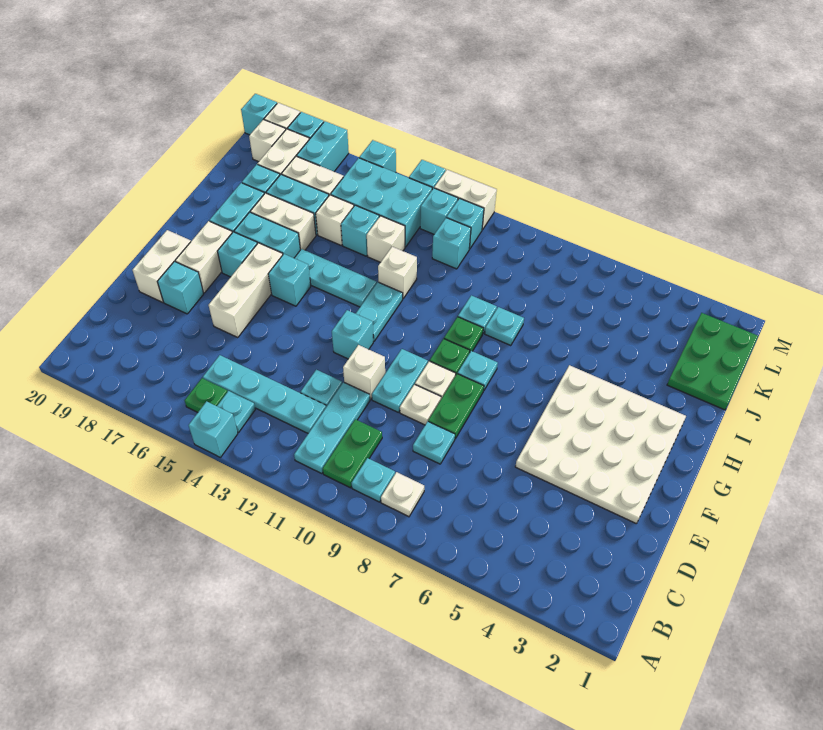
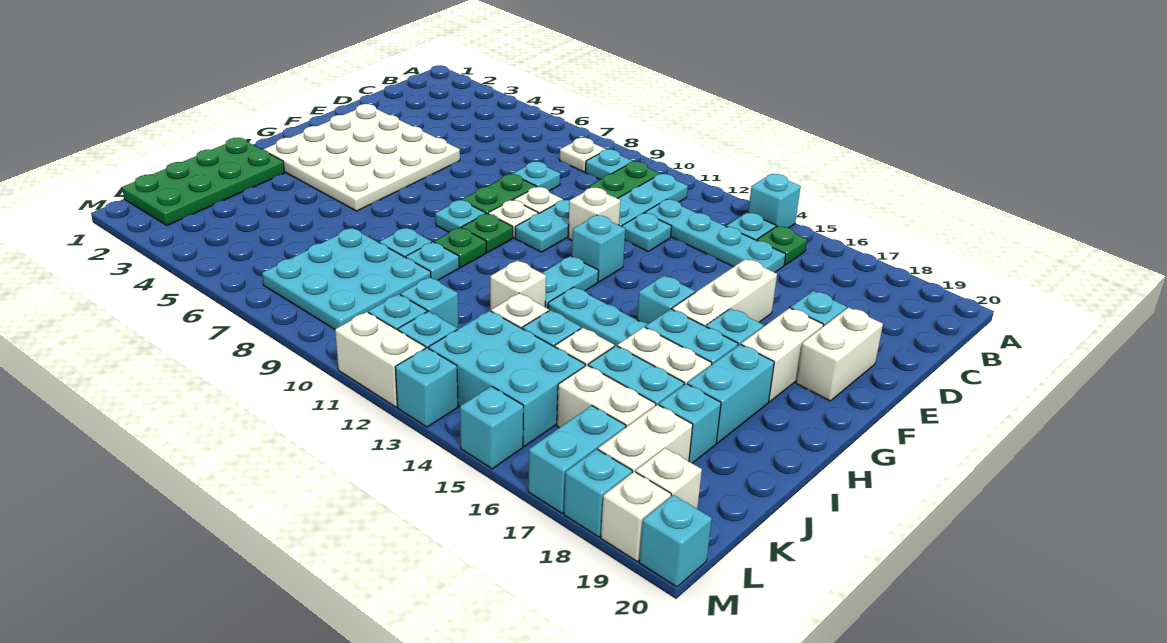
green plate J1:L2 level 1 -> green plate I1:L2 level 1
none -> cyan plate J7:L9 level 1

